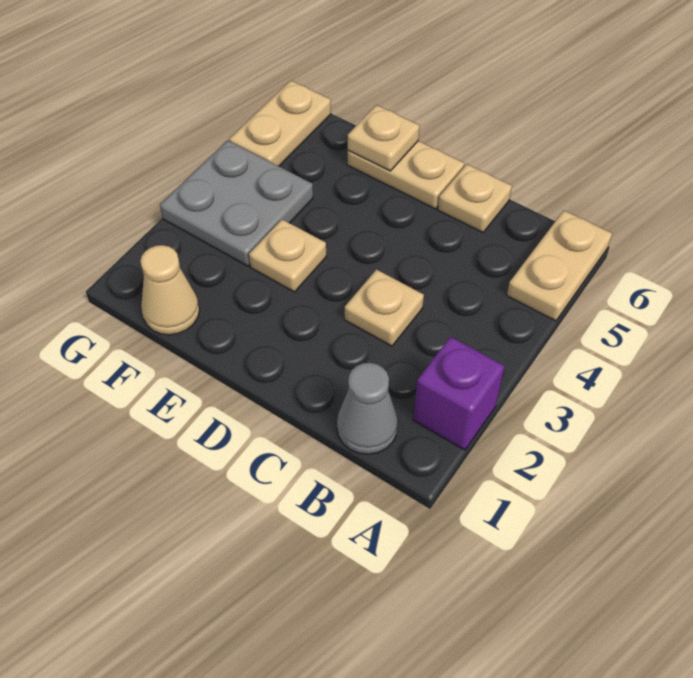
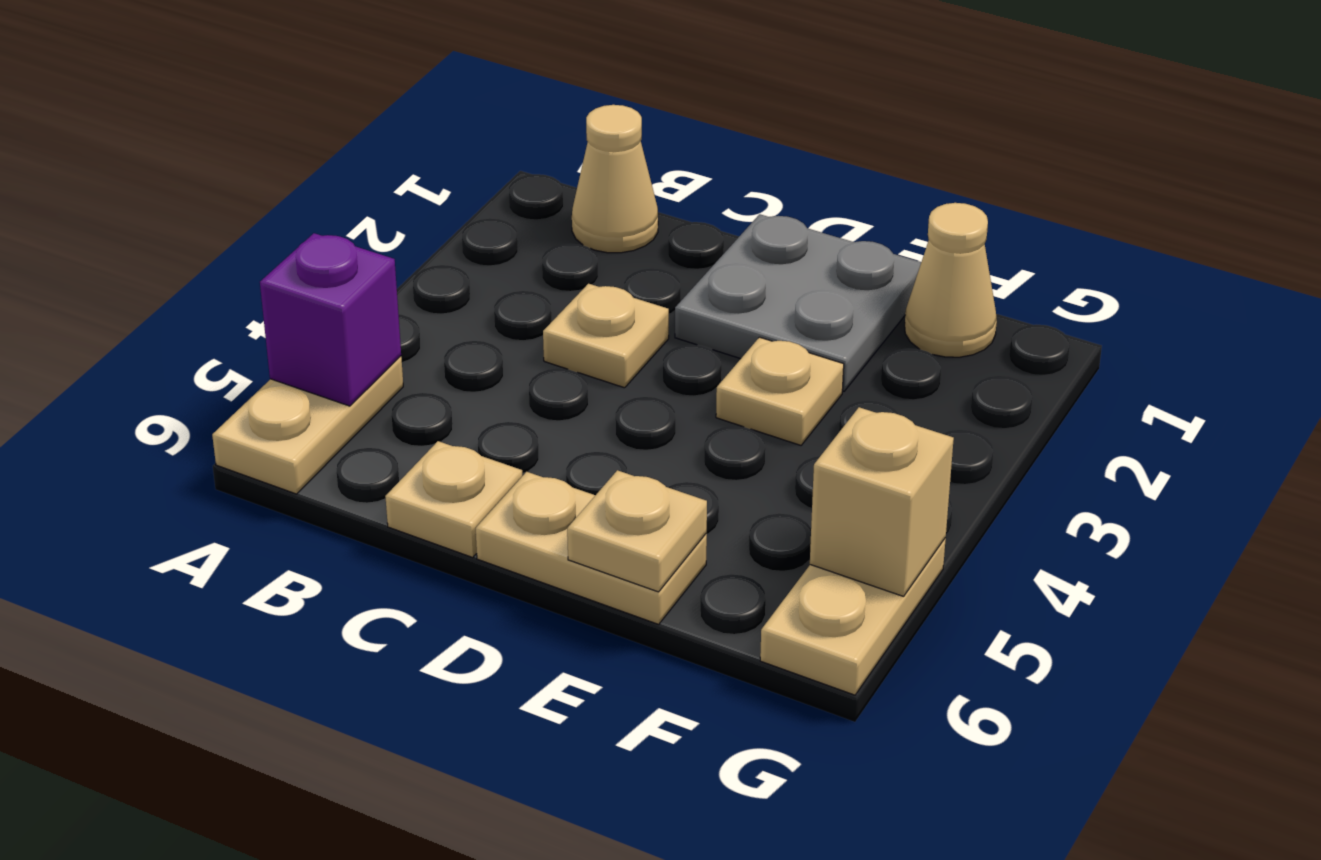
purple brick A2 level 1 -> purple brick A5 level 2
grey cone B1 level 1 -> tan cone B1 level 1
grey plate F3:G4 level 1 -> grey plate D1:E2 level 1
none -> tan brick G5 level 2

